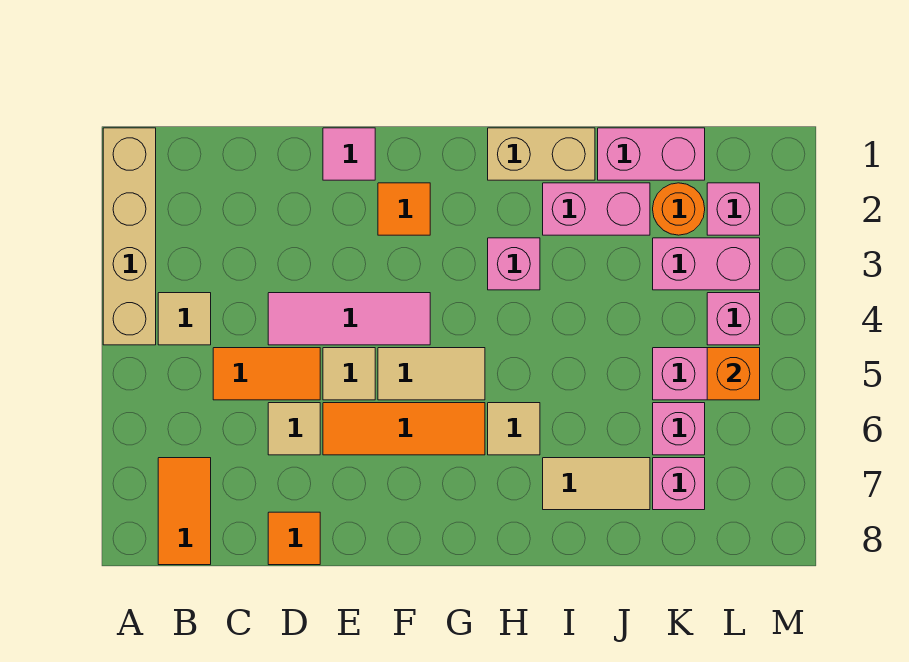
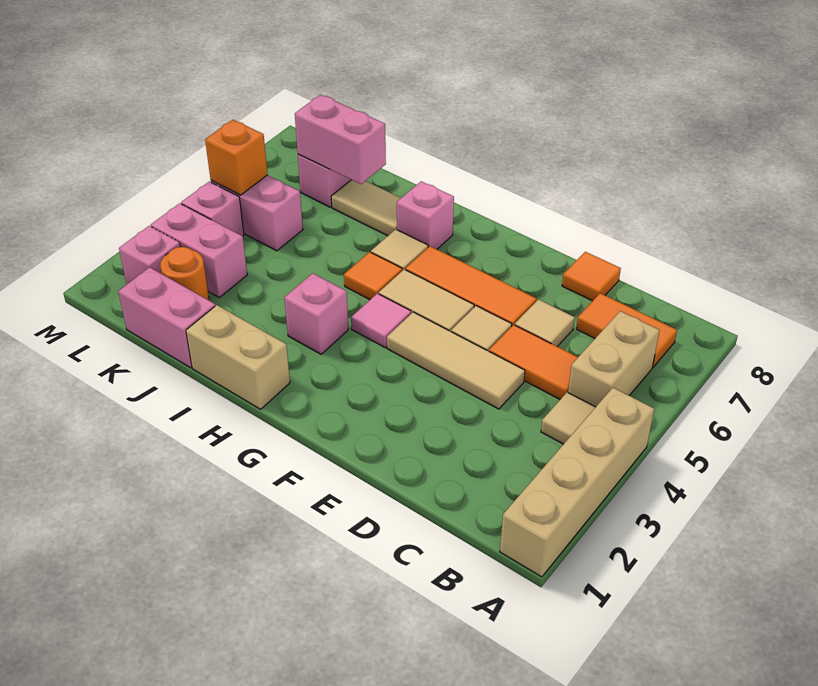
none -> tan brick B5:B6 level 1
orange tile B7:B8 level 1 -> orange tile B7:C7 level 1
pink tile D4:F4 level 1 -> tan tile D4:F4 level 1
pink tile E1 level 1 -> pink tile G4 level 1
orange tile F2 level 1 -> orange tile H5 level 1
pink brick I2:J2 level 1 -> pink brick J7:K7 level 2
pink brick K6 level 1 -> pink brick H7 level 1

